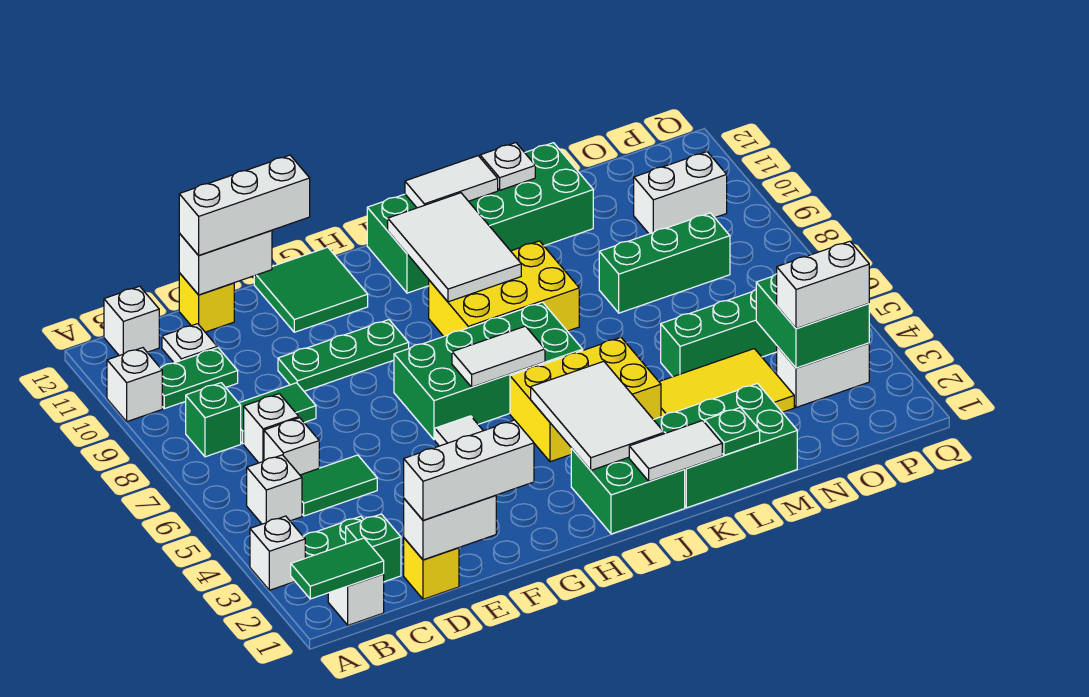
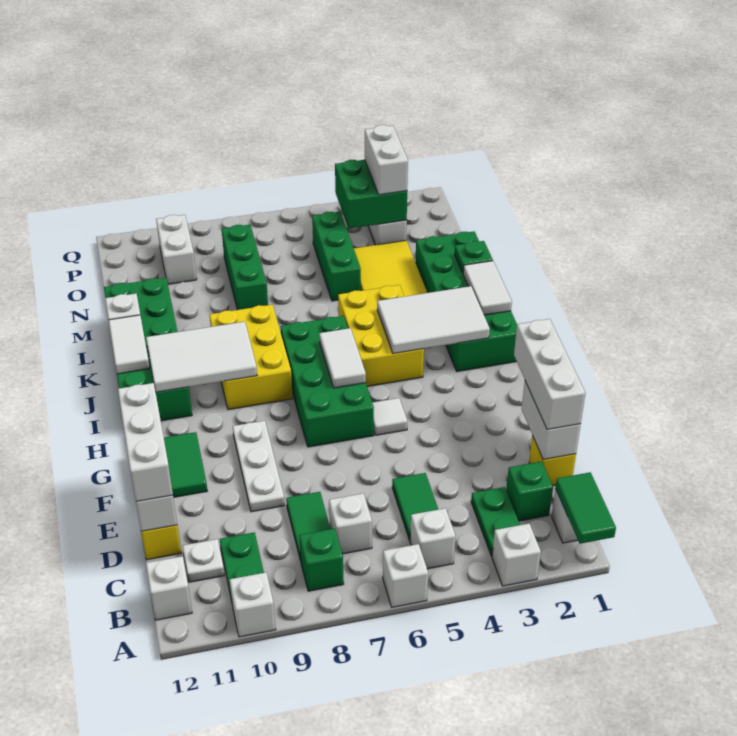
white brick C6 level 1 -> white brick A6 level 1
green plate E9:G9 level 1 -> white plate E9:G9 level 1

